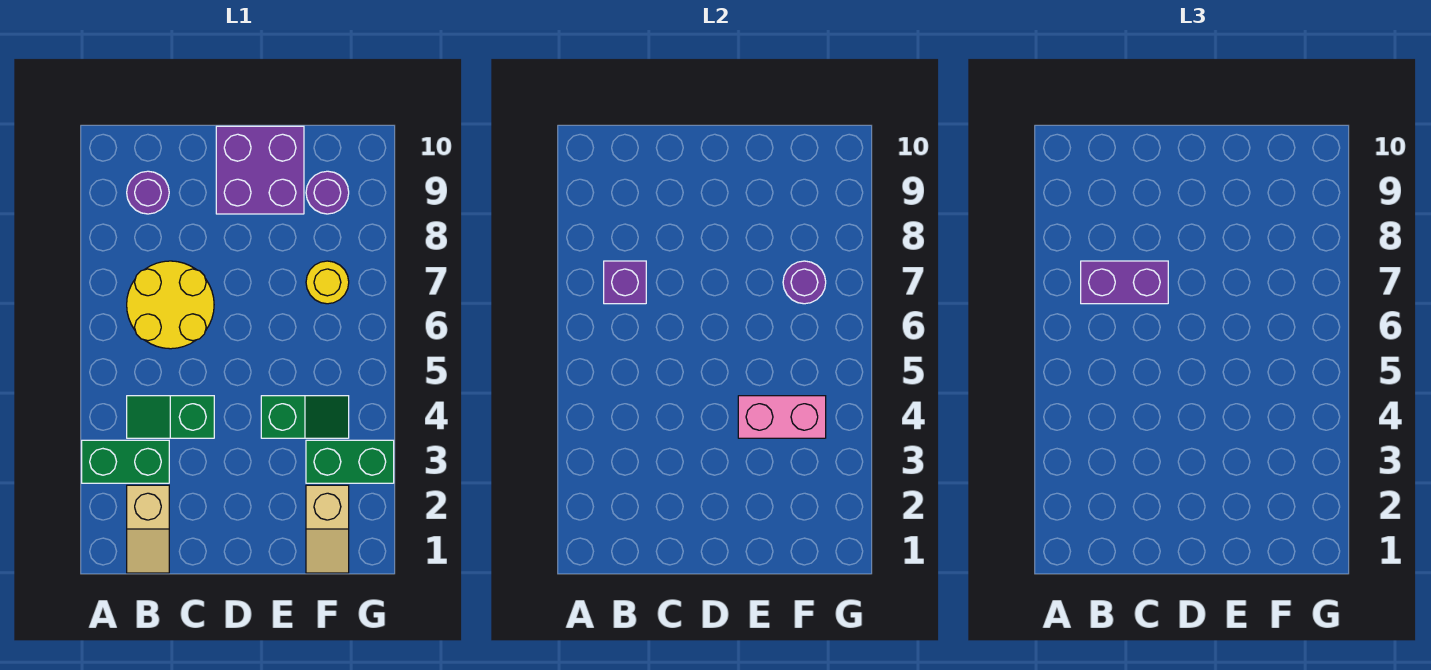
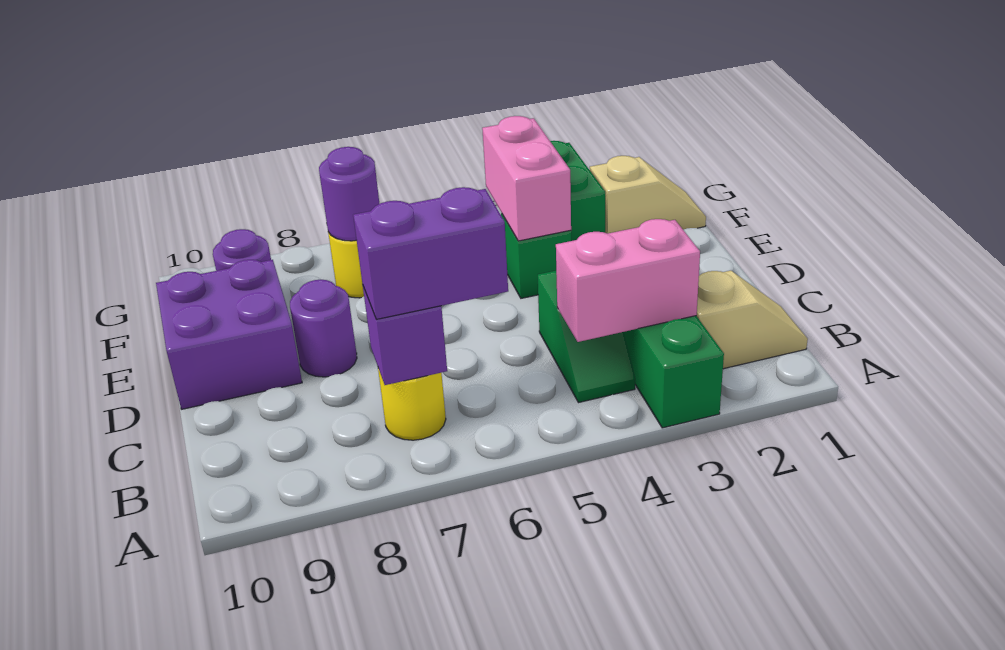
none -> pink brick B3:B4 level 2
yellow round brick B6:C7 level 1 -> yellow round brick B7 level 1
purple brick B7:C7 level 3 -> purple brick B6:B7 level 3
purple round brick B9 level 1 -> purple round brick D8 level 1

